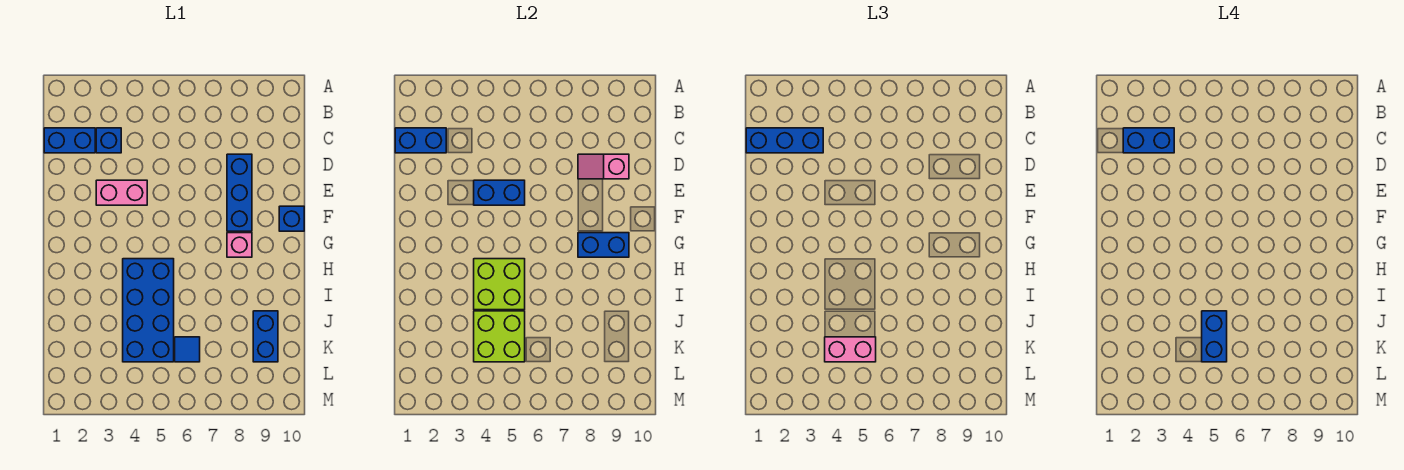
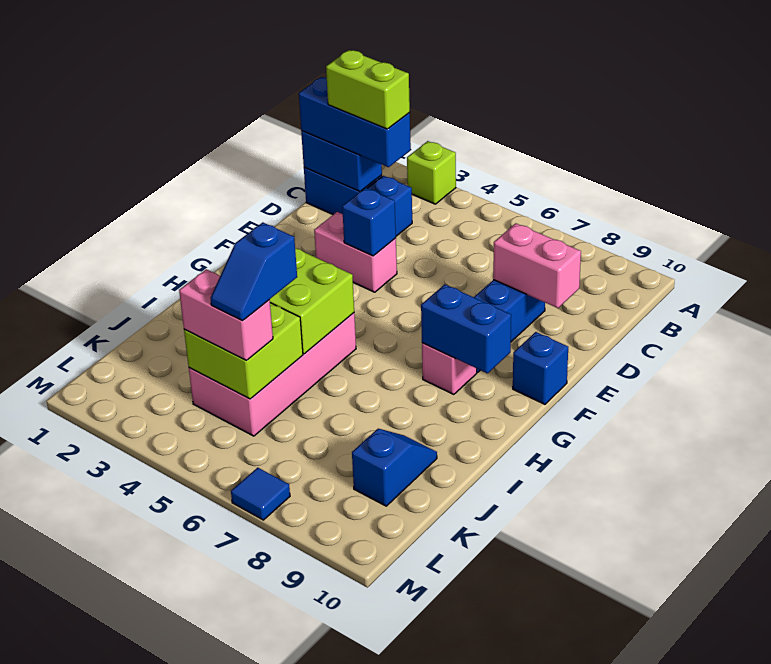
none -> lime brick A3 level 1
blue brick C2:C3 level 4 -> lime brick C2:C3 level 4
pink slope D8:D9 level 2 top 9 -> pink brick D8:D9 level 2
blue brick E4:E5 level 2 -> blue brick E4 level 2
blue brick H4:K5 level 1 -> pink brick H4:K5 level 1
blue brick J5:K5 level 4 -> blue slope J5:K5 level 4 top J
blue brick J9:K9 level 1 -> blue slope J9:K9 level 1 top K
blue tile K6 level 1 -> blue tile M7 level 1

